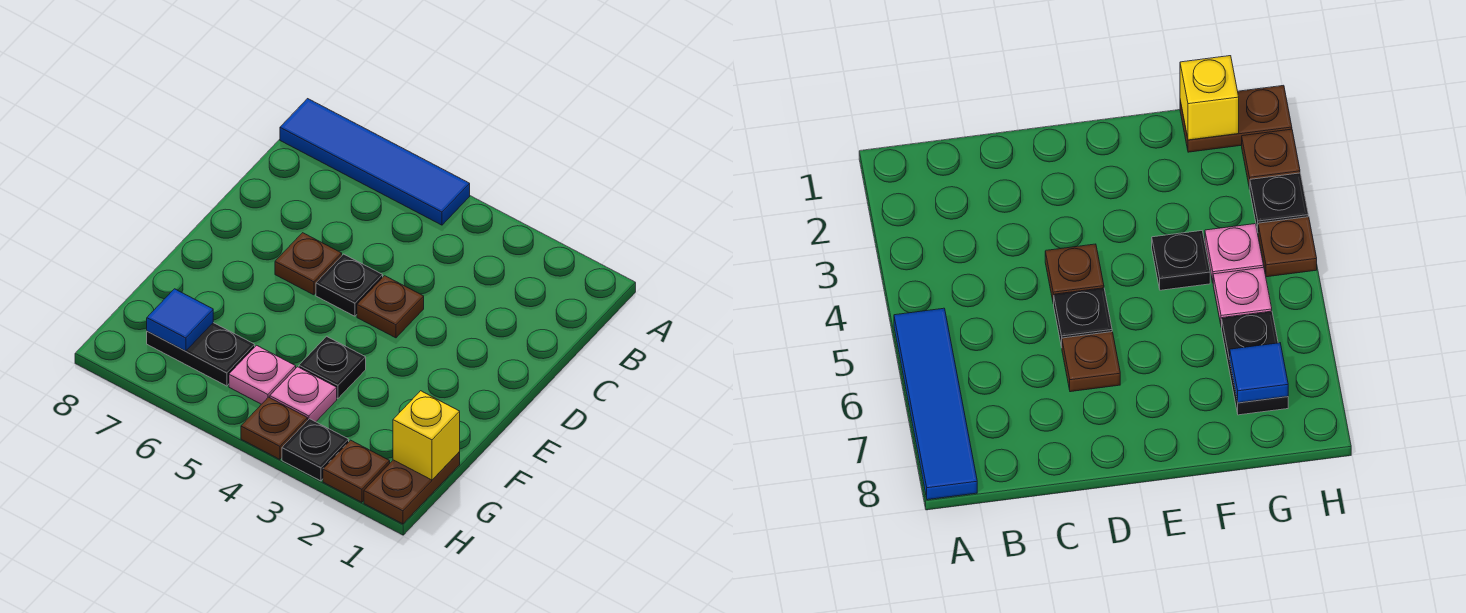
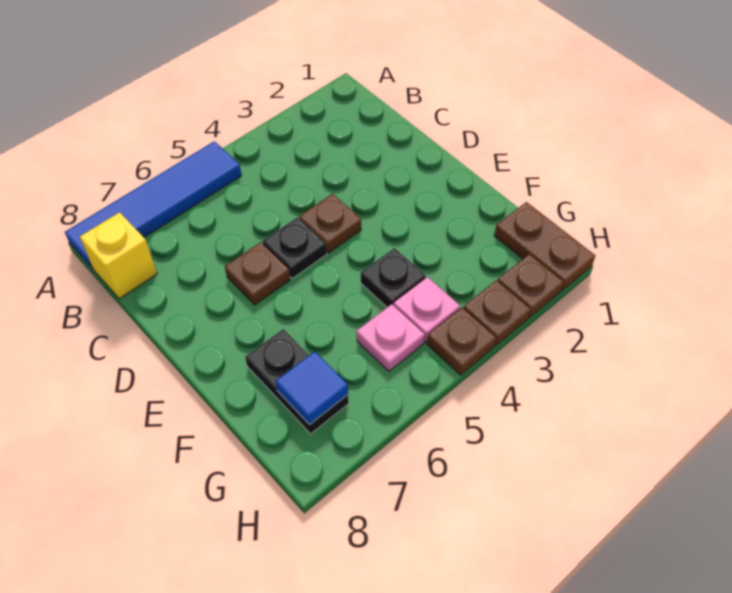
yellow brick G1 level 2 -> yellow brick B8 level 1
black plate G6:G7 level 1 -> black plate F7:G7 level 1
black plate H3 level 1 -> brown plate H3 level 1

